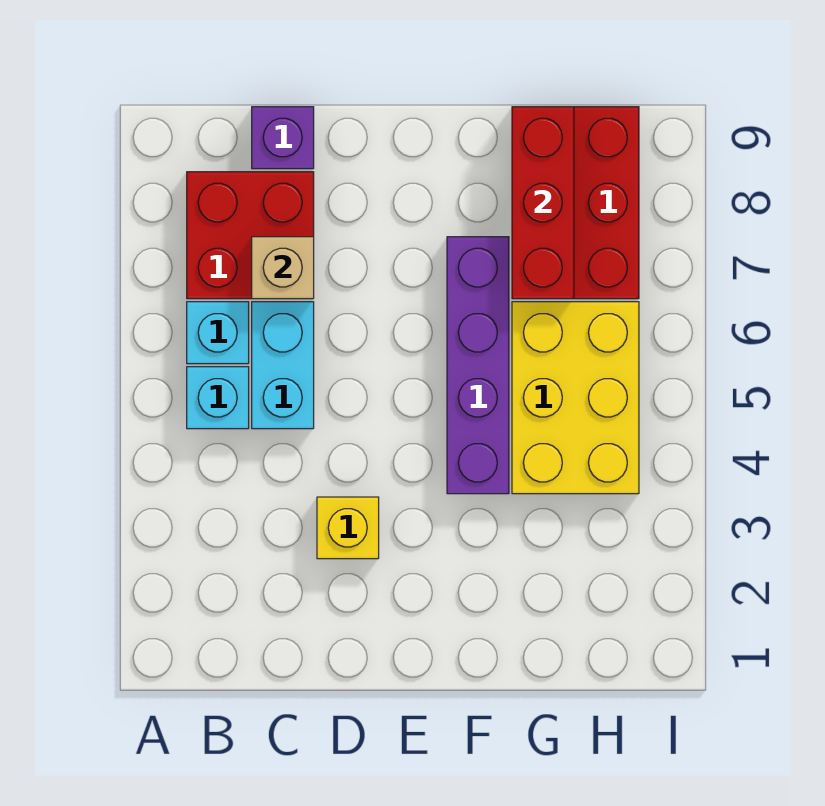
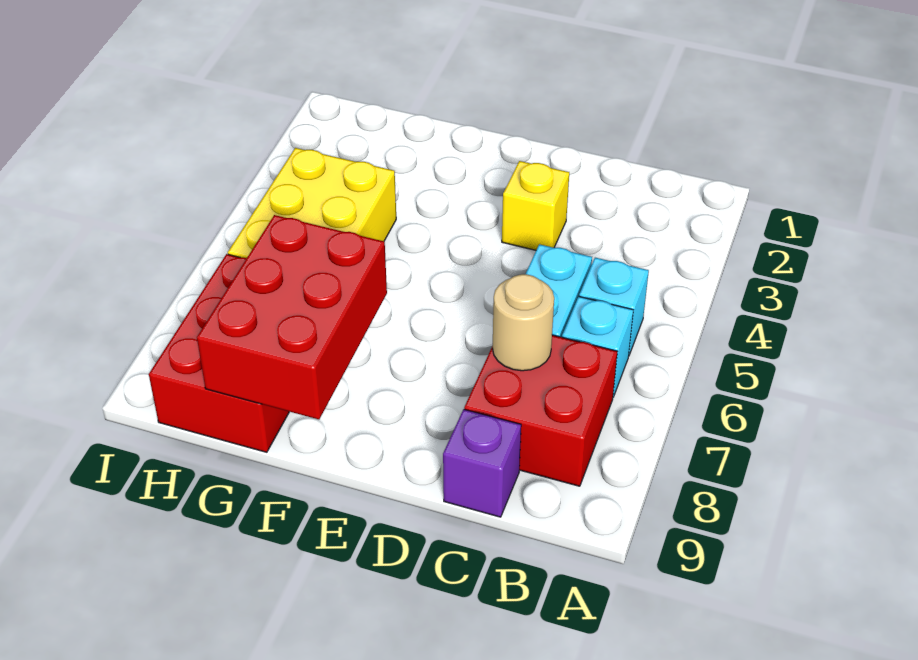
tan brick C7 level 2 -> tan round brick C7 level 2
purple brick F4:F7 level 1 -> none
red brick G7:G9 level 2 -> red brick F7:G9 level 2

